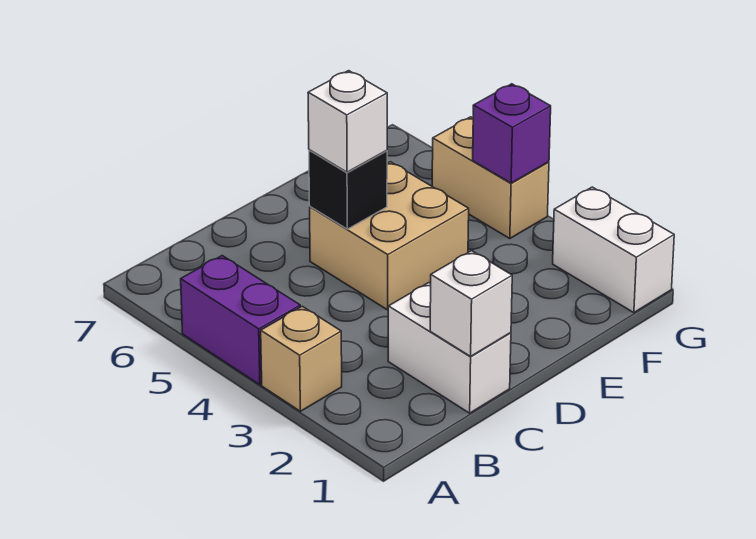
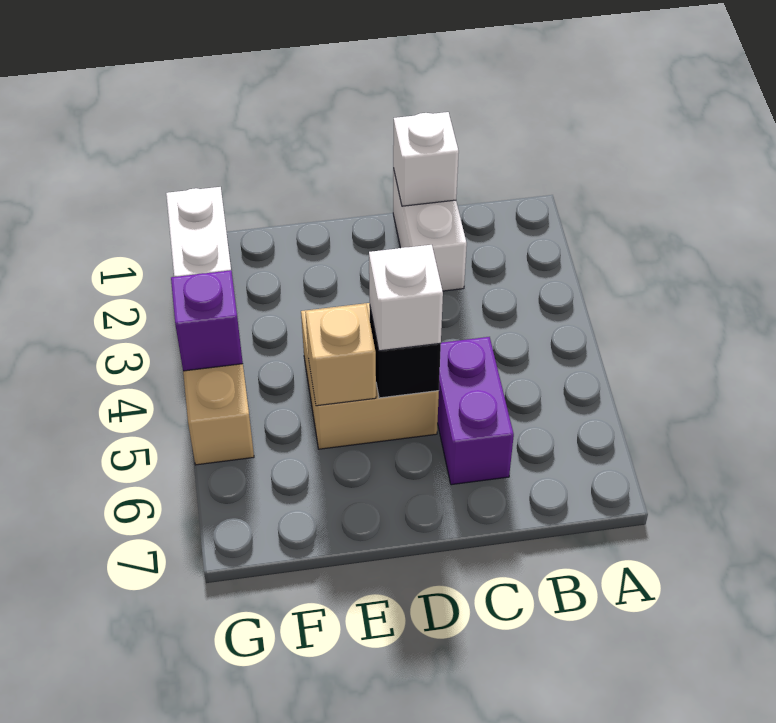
tan brick A3 level 1 -> tan brick E5 level 2
purple brick A4:A5 level 1 -> purple brick C5:C6 level 1

